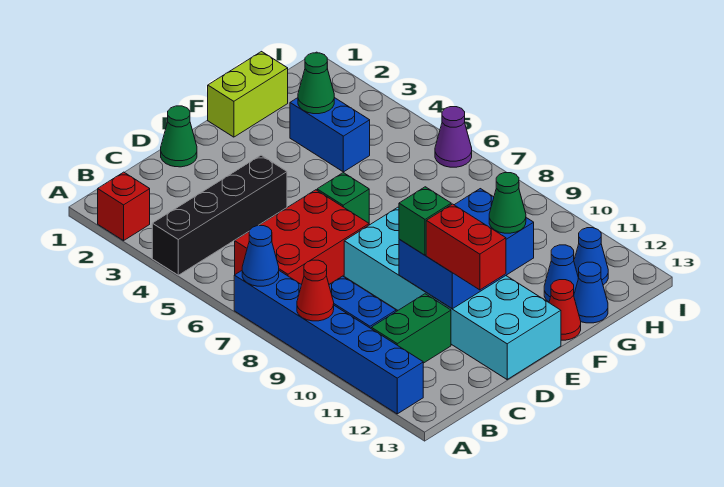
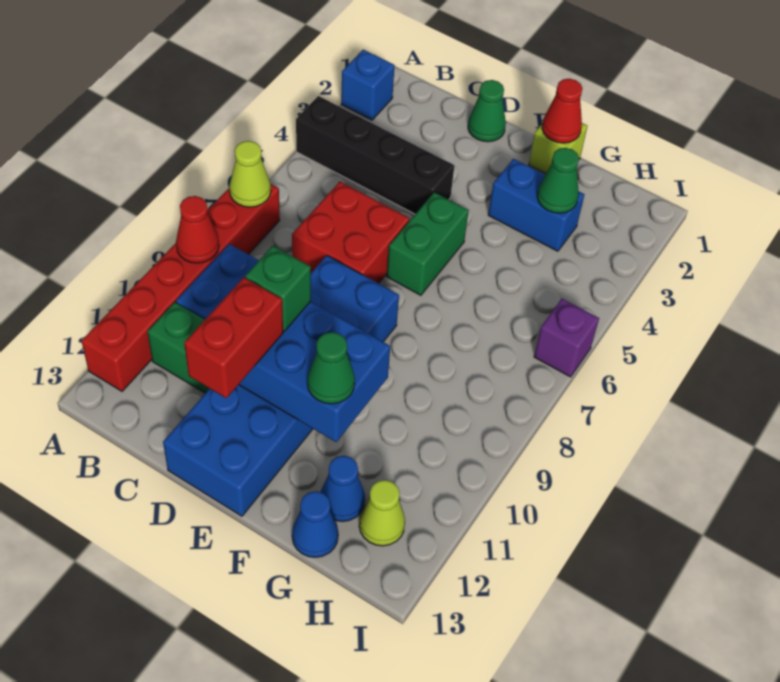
red brick A2 level 1 -> blue brick A2 level 1
blue brick A7:A12 level 1 -> red brick A7:A12 level 1
blue cone A7 level 2 -> lime cone A7 level 2
red brick B6:D7 level 1 -> red brick C6:D7 level 1
cyan brick D8:E13 level 1 -> blue brick D8:E13 level 1
green brick E6 level 1 -> green brick E5:E6 level 1
lime brick F1:G1 level 1 -> lime brick F1 level 1
red cone F13 level 1 -> red cone F1 level 2
blue brick G3:G4 level 1 -> blue brick F3:G3 level 1
blue cone H12 level 1 -> lime cone H12 level 1
purple cone I6 level 1 -> purple brick I6 level 1

